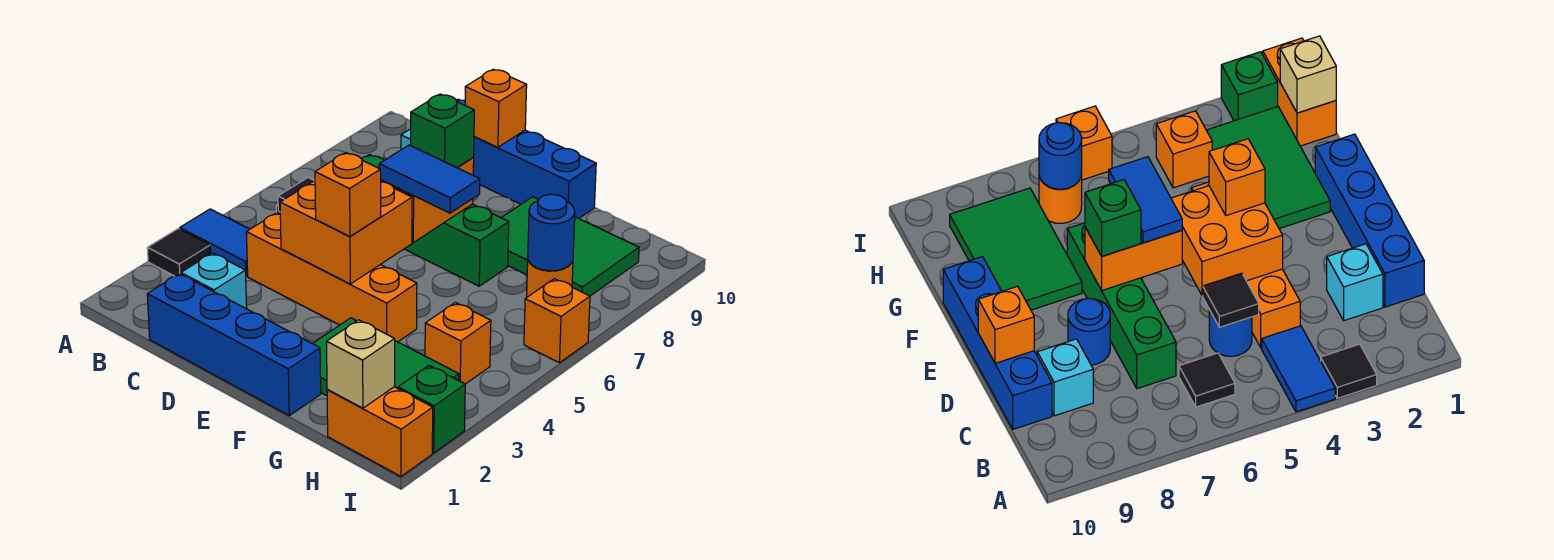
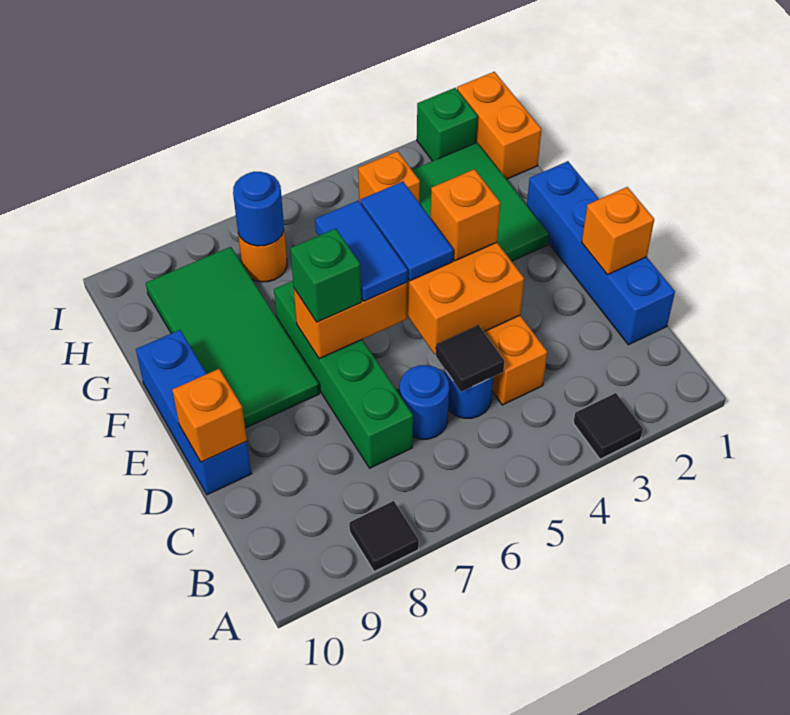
blue tile A4:B4 level 1 -> blue tile E5:F5 level 3
black tile B6 level 1 -> black tile A8 level 1
cyan brick C2 level 1 -> none
cyan brick C9 level 1 -> none
blue brick C10:F10 level 1 -> blue brick D10:F10 level 1
blue round brick D8 level 1 -> blue round brick C6 level 1
green tile F8:H9 level 1 -> green tile E8:H9 level 1
tan brick H1 level 2 -> none
orange brick I6 level 1 -> orange brick D1 level 2

